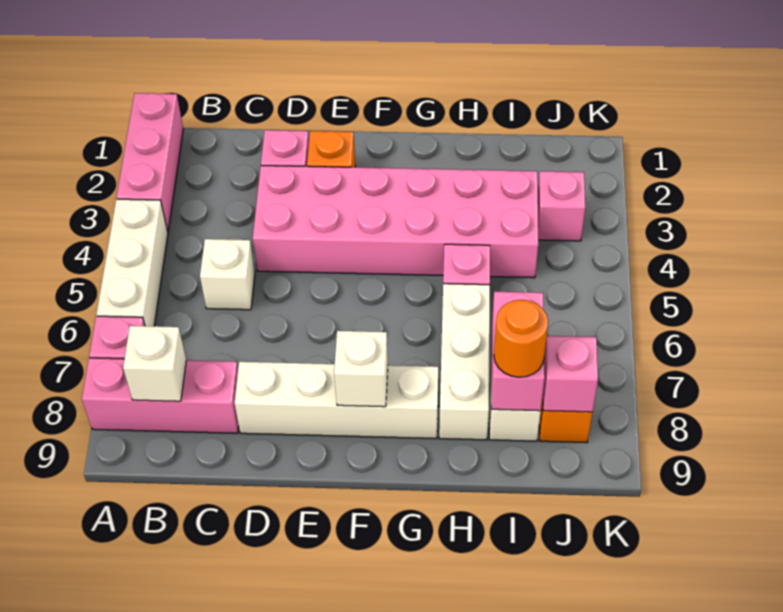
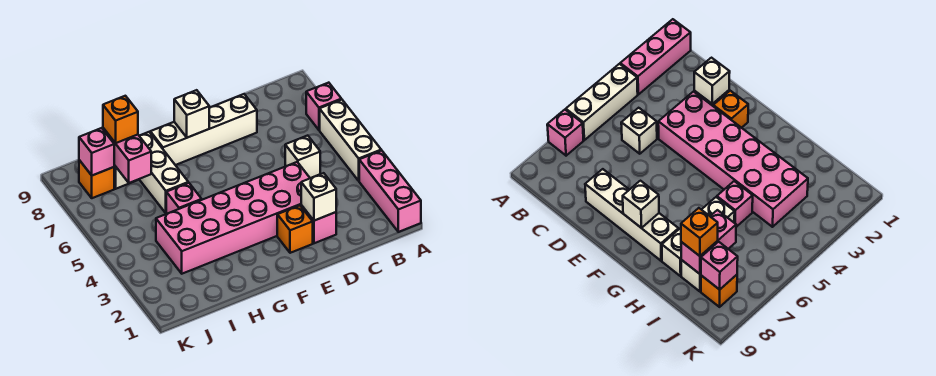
pink brick A8:C8 level 1 -> none
white brick B8 level 2 -> white brick D2 level 2
orange round brick I8 level 3 -> orange brick I8 level 3
pink brick J3 level 1 -> none

